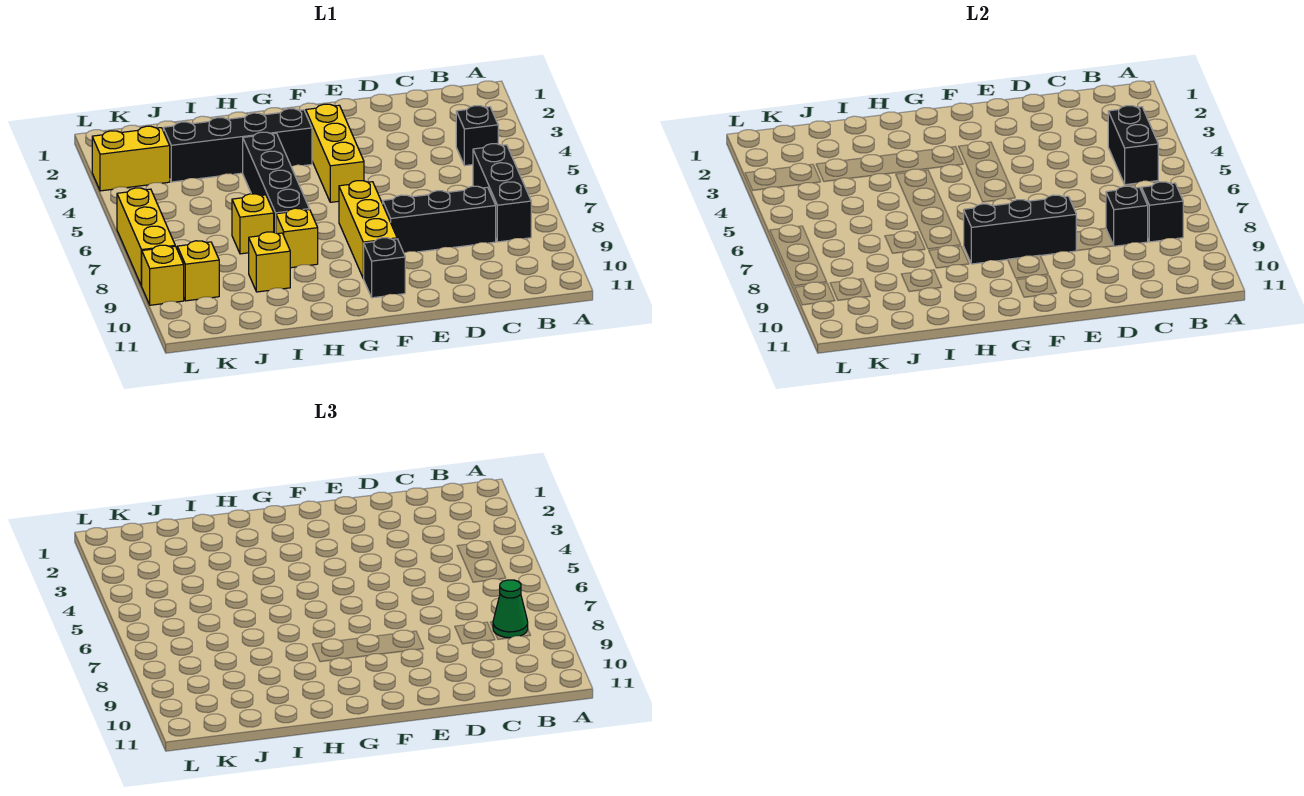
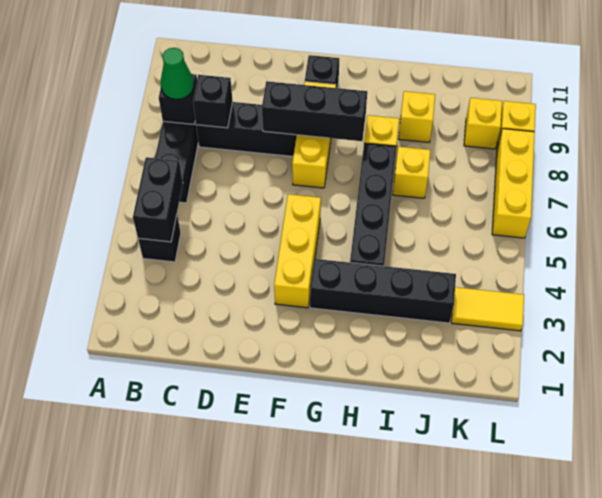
yellow brick K3:L3 level 1 -> yellow tile K3:L3 level 1

